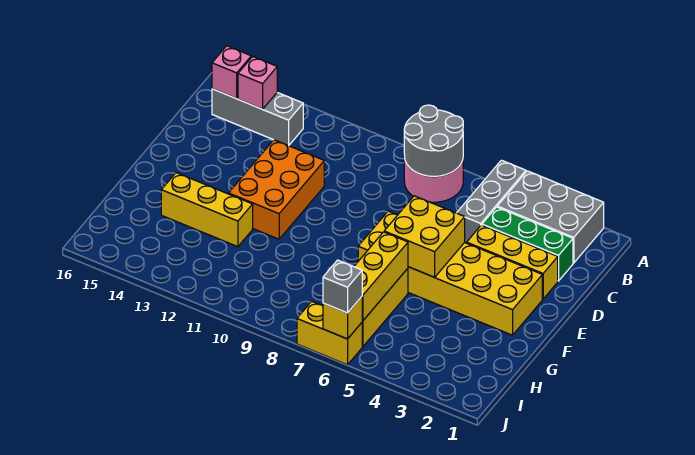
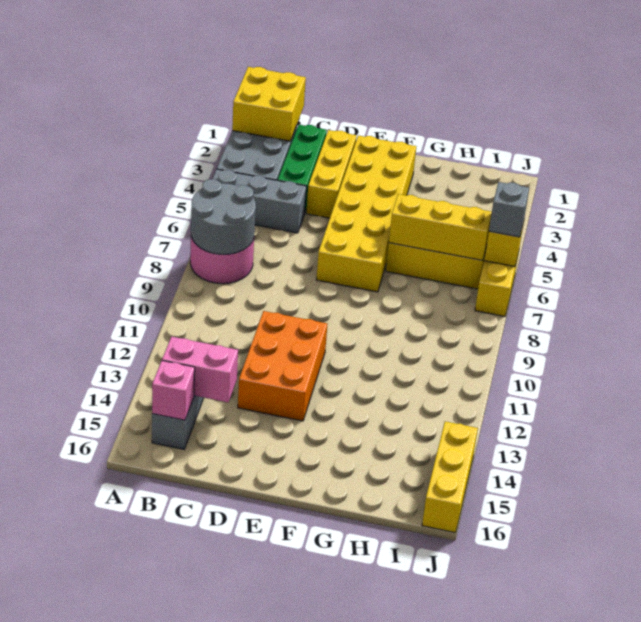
pink brick B14 level 2 -> pink brick B14:C14 level 2
orange brick D11:F12 level 1 -> orange brick D11:E13 level 1
yellow brick E5:F6 level 2 -> yellow brick A1:B2 level 2
yellow brick G12:G14 level 1 -> yellow brick J14:J16 level 1

